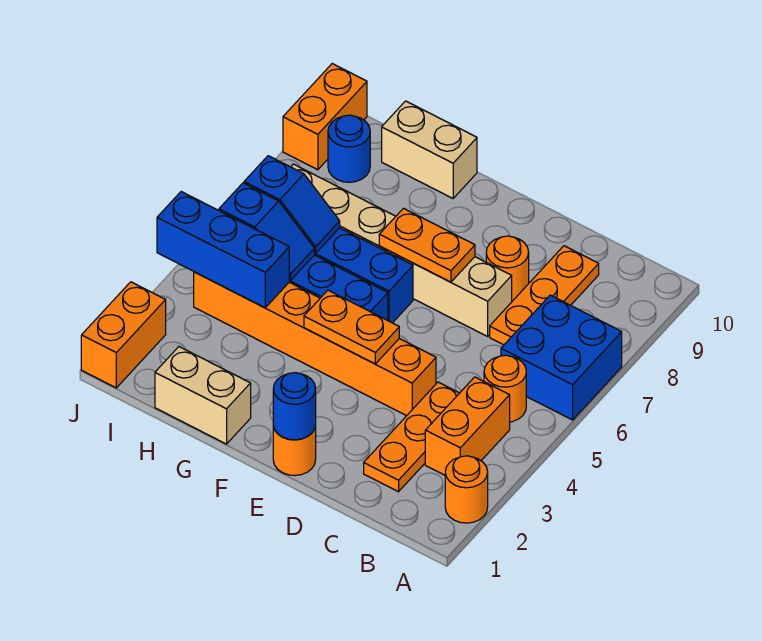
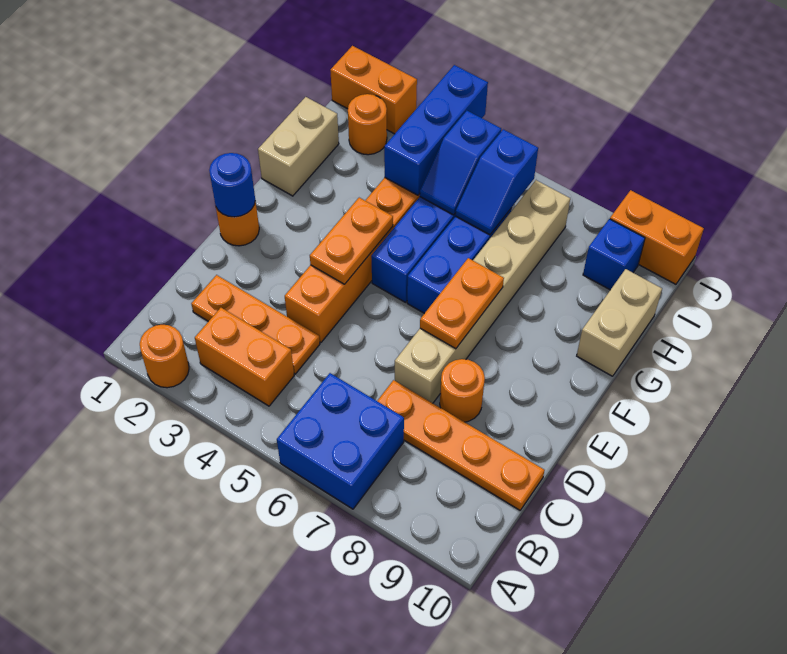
orange round brick B5 level 1 -> orange round brick I2 level 1
orange plate C7:C9 level 1 -> orange plate C7:C10 level 1
blue round brick I9 level 1 -> blue brick I9 level 1

